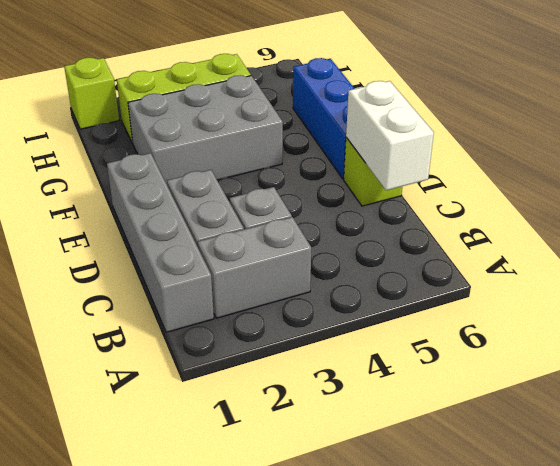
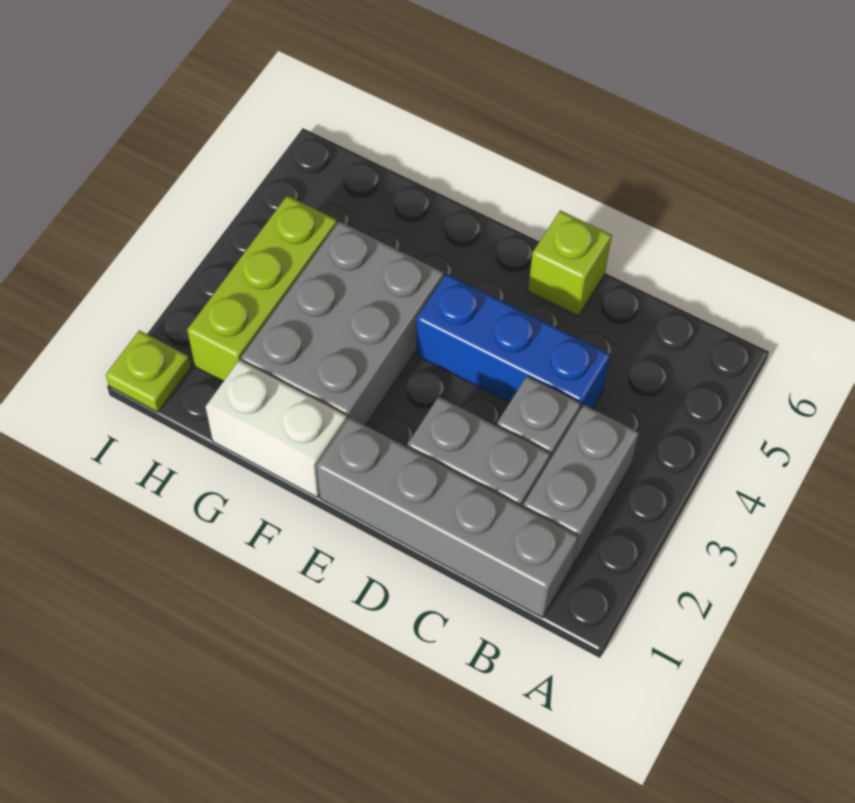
white brick C6:D6 level 2 -> white brick F1:G1 level 1
blue brick E6:G6 level 1 -> blue brick C4:E4 level 1
lime brick I1 level 1 -> lime plate I1 level 1

